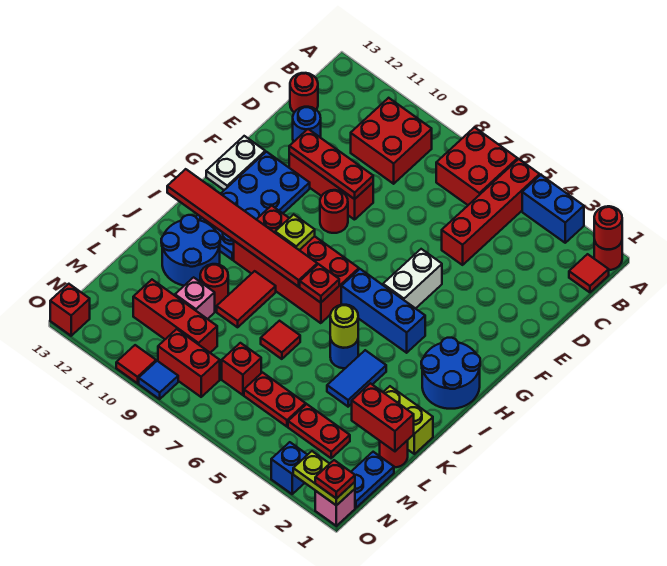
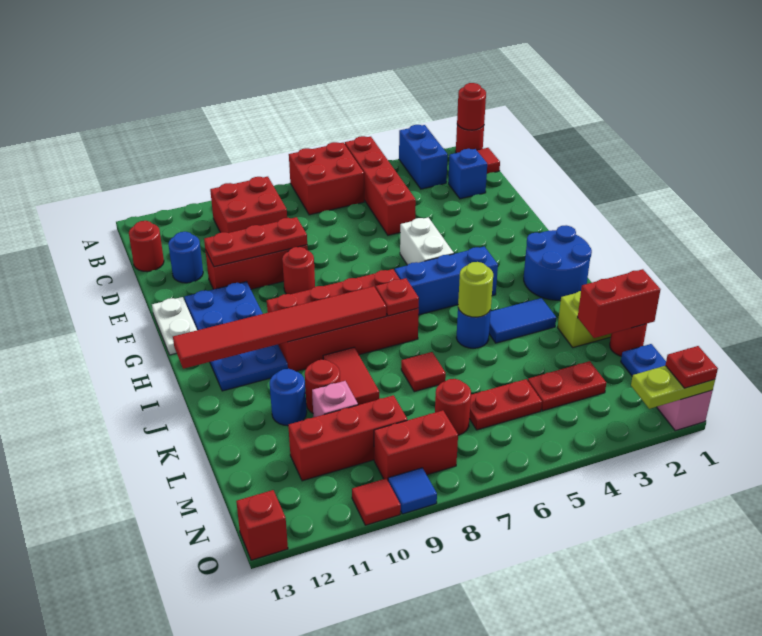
blue brick A3:A4 level 1 -> blue brick A3:B3 level 1
lime plate H9 level 2 -> none
blue tile J4:K4 level 1 -> blue tile J3:J4 level 1
blue round brick J11:K12 level 1 -> blue round brick K11 level 1
red brick M7 level 1 -> red round brick M7 level 1
blue brick O3 level 1 -> blue brick C2 level 1

